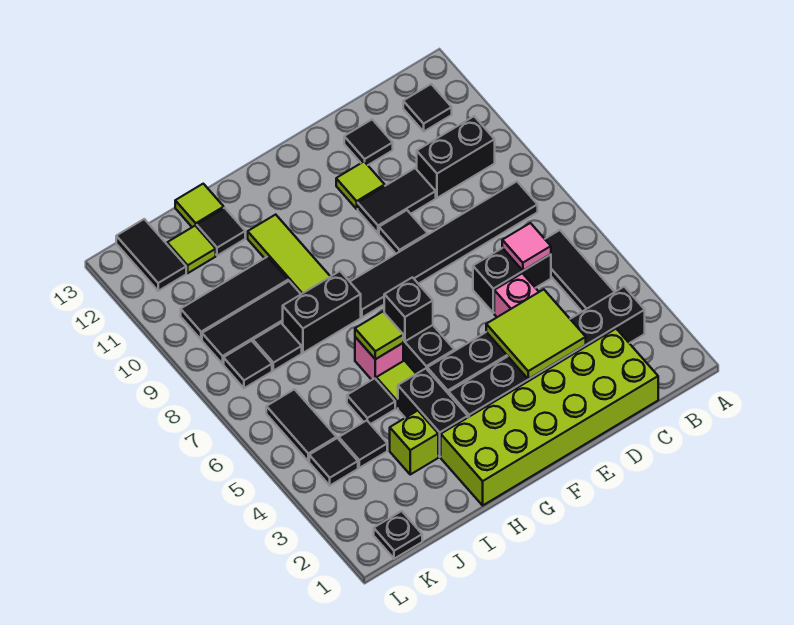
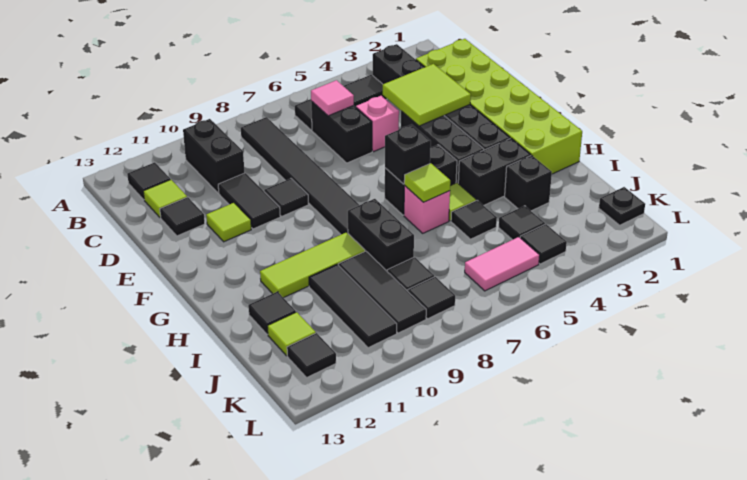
lime brick I3 level 1 -> black brick I3 level 1
lime tile I13 level 1 -> lime tile C12 level 1
black tile K5:K6 level 1 -> pink tile K5:K6 level 1
black tile K12:K13 level 1 -> black tile K12 level 1

